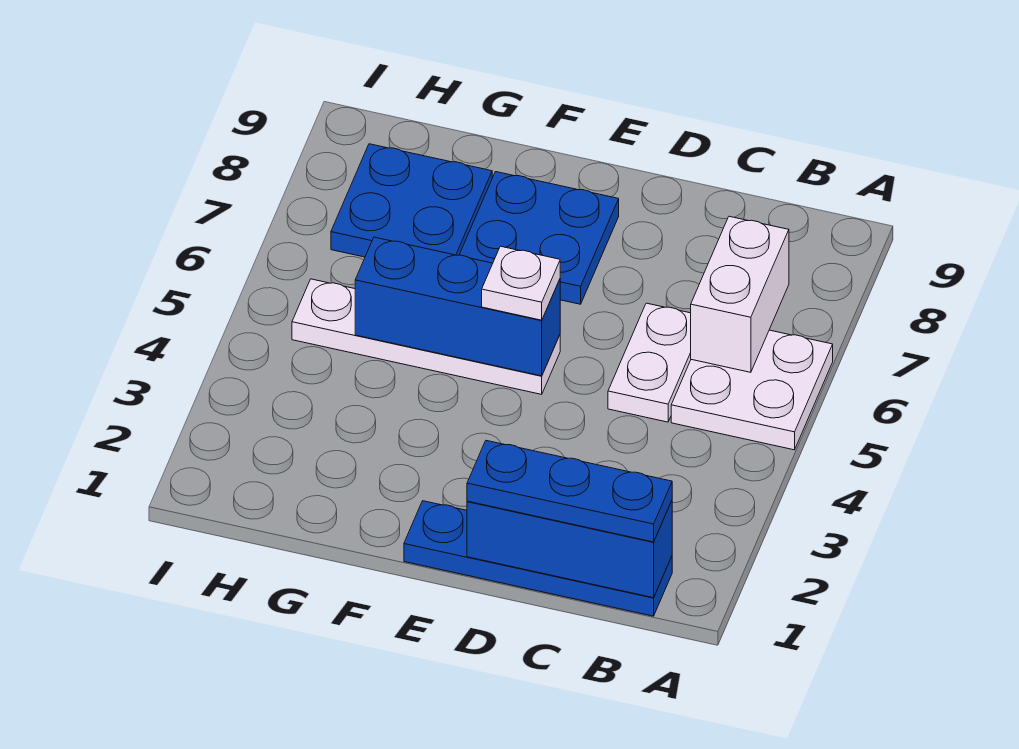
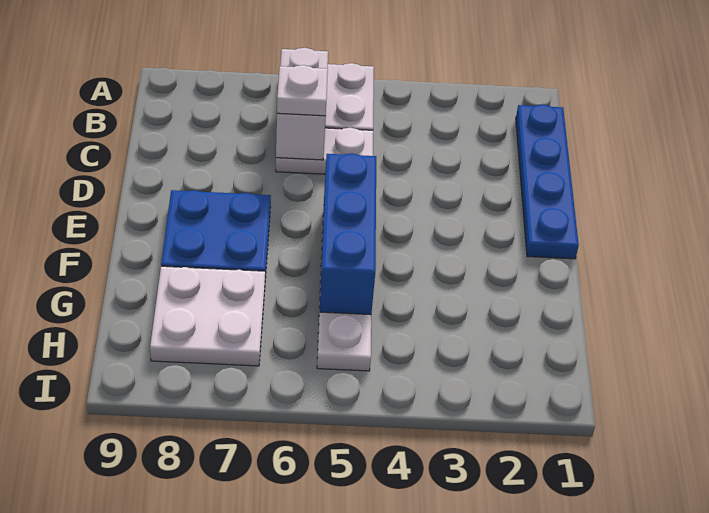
blue brick B1:D1 level 2 -> none
blue plate B1:D1 level 3 -> none
white brick B6:B7 level 2 -> white brick B6:C6 level 2
white plate E5 level 3 -> white plate C6 level 3
blue plate G7:H8 level 1 -> white plate G7:H8 level 1

